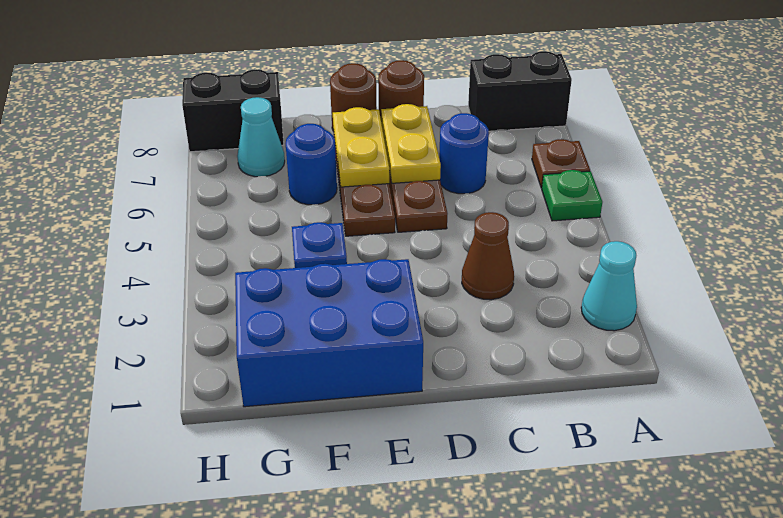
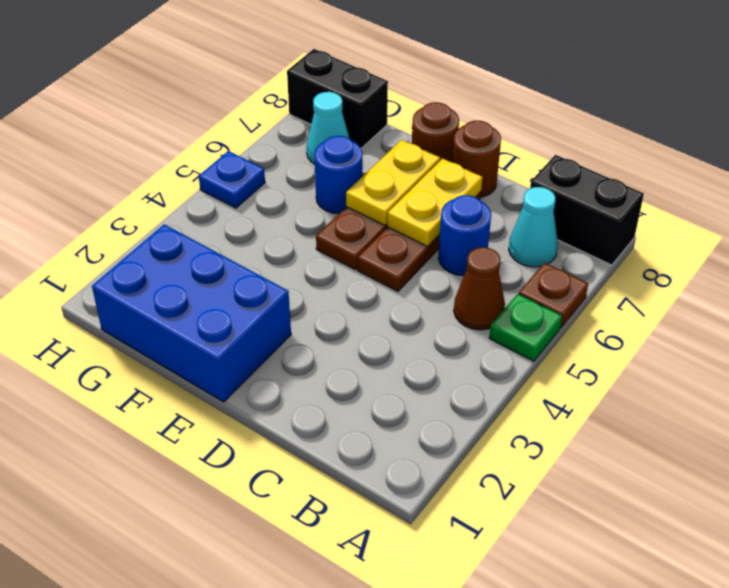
cyan cone A2 level 1 -> cyan cone B7 level 1
brown cone C3 level 1 -> brown cone B5 level 1
blue plate F4 level 1 -> blue plate H5 level 1

